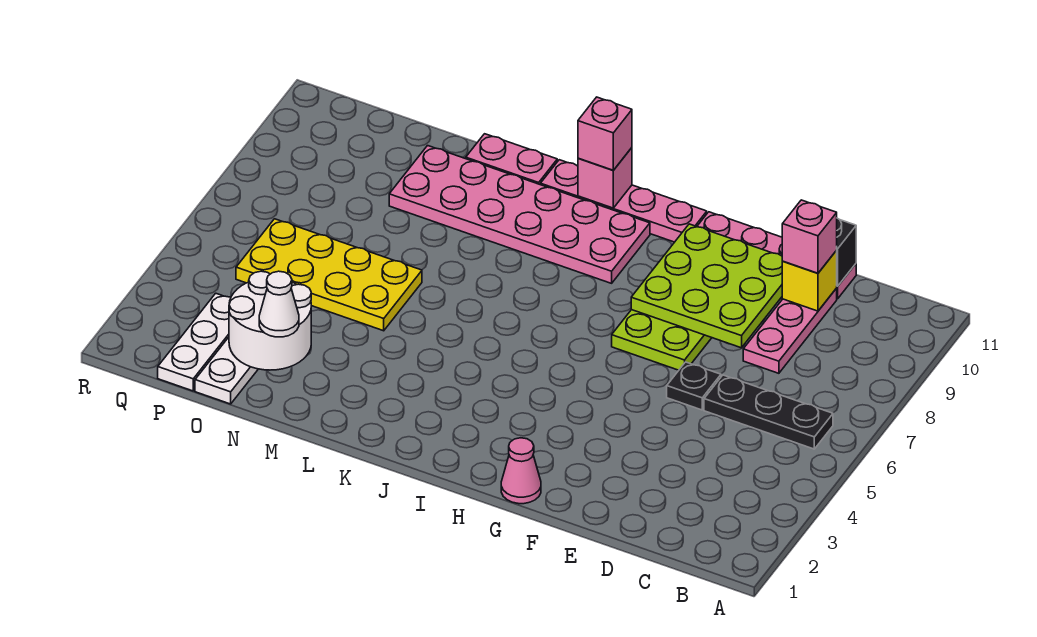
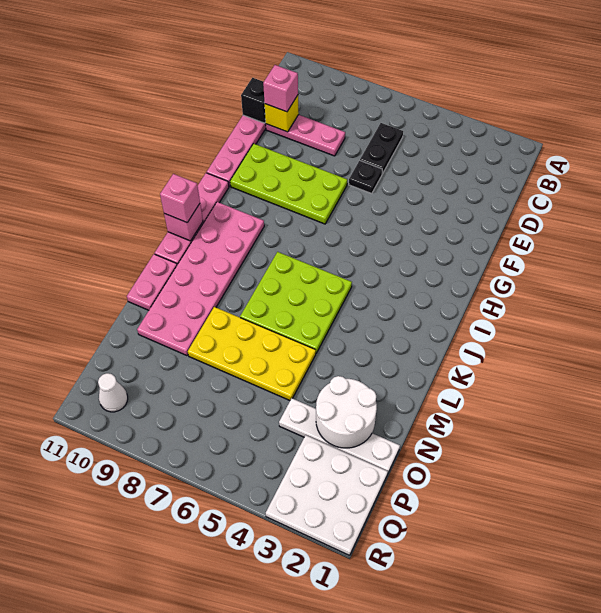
black plate B6:D6 level 1 -> black plate C6:D6 level 1
lime plate E8:G10 level 2 -> lime plate J5:L7 level 1
pink cone G1 level 1 -> none
yellow plate M5:P6 level 1 -> yellow plate M5:N8 level 1
white cone N2 level 3 -> white cone Q10 level 1
white plate P1:P3 level 1 -> white plate P1:R3 level 1

